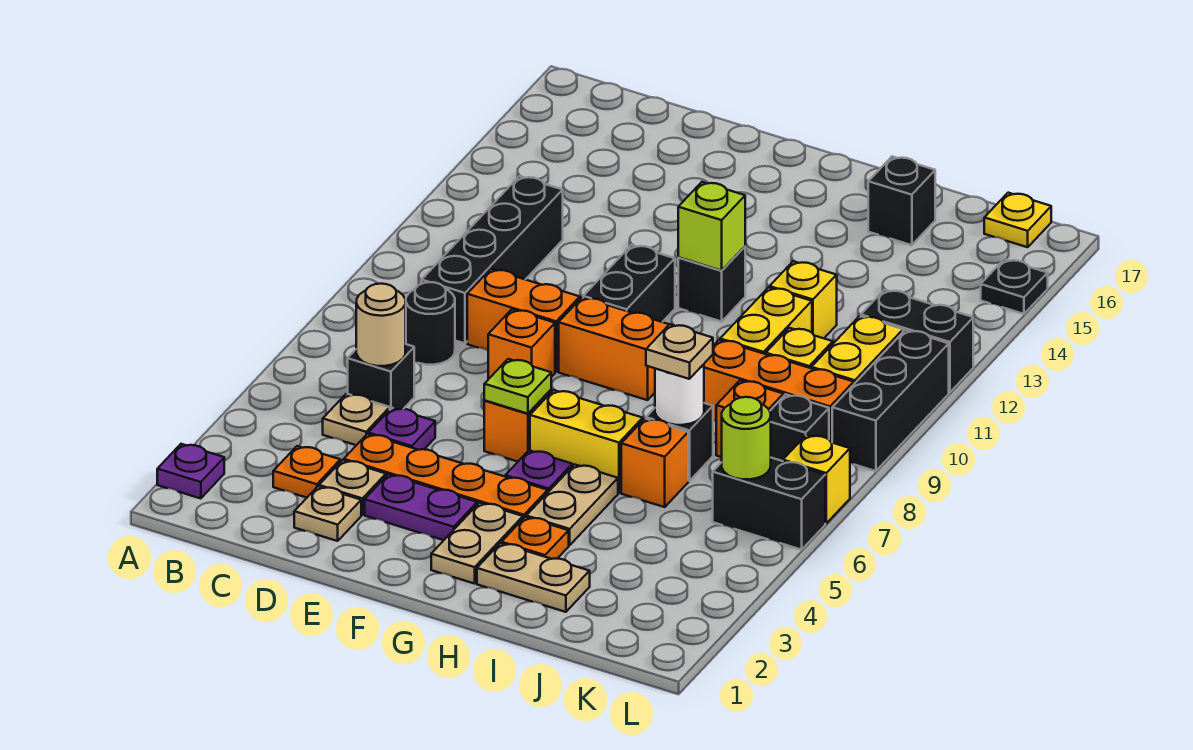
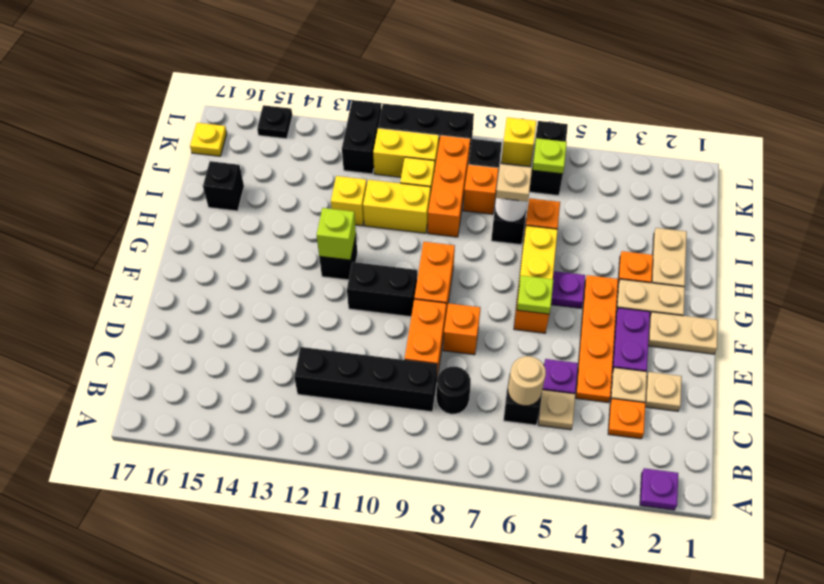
tan plate H4:H5 level 1 -> tan plate F1:F2 level 1
lime round brick K6 level 2 -> lime plate K6 level 2

